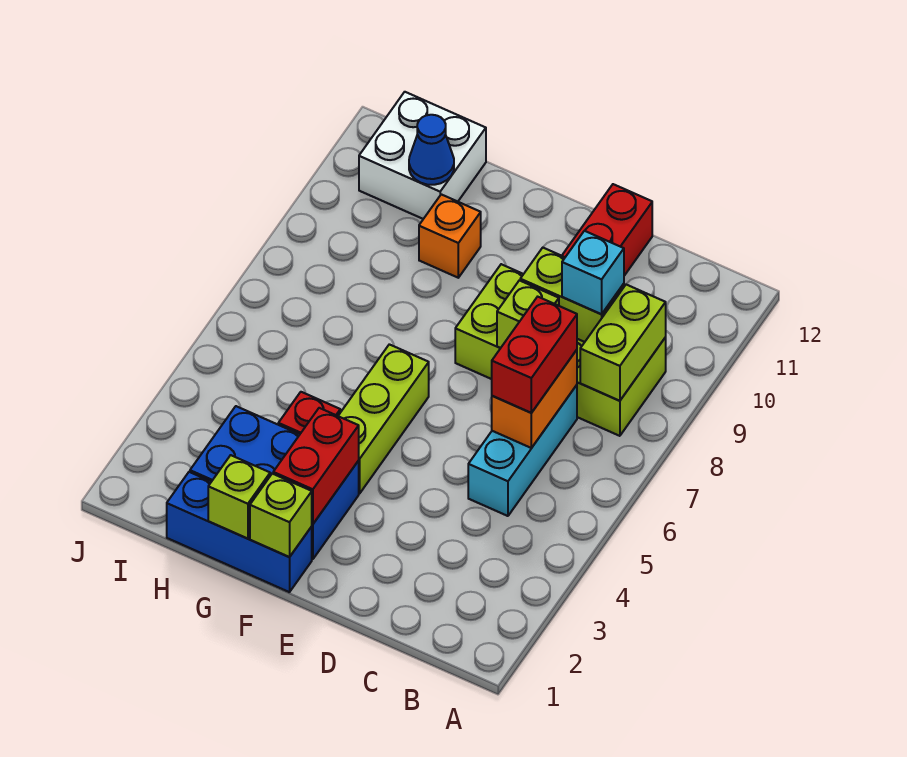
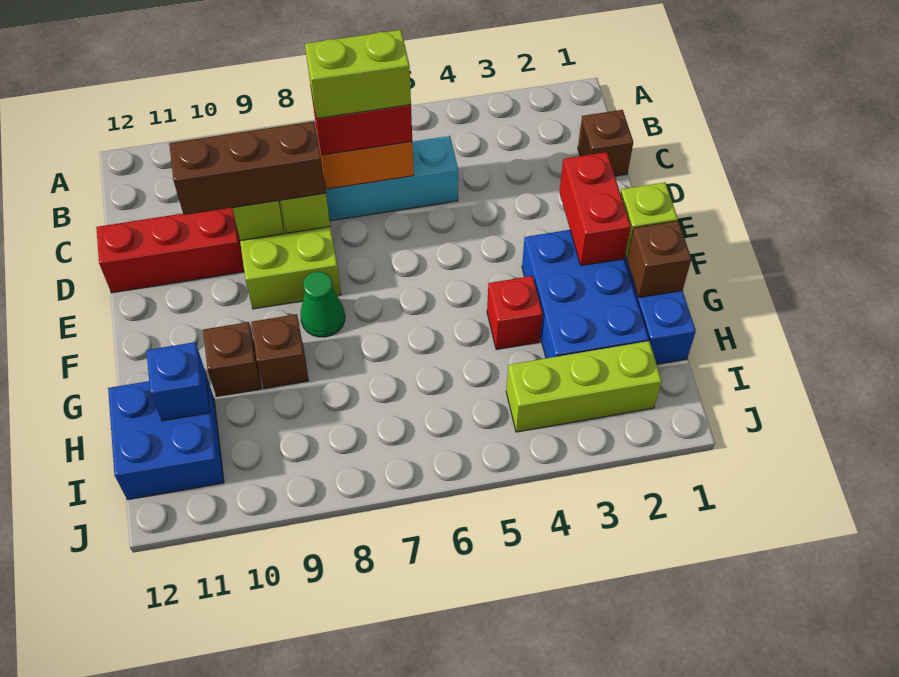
lime brick B8:B9 level 2 -> lime brick C6:C7 level 4
none -> brown brick C1 level 1
cyan brick C9 level 3 -> none
none -> brown brick D8:D10 level 3
red brick F2:F3 level 2 -> red brick E2:F2 level 2
lime brick F4:F6 level 1 -> lime brick I2:I4 level 1
none -> green cone F8 level 1
lime brick G1 level 2 -> brown brick G1 level 2
none -> brown brick G9 level 1
orange brick G10 level 1 -> brown brick G10 level 1
white brick H11:I12 level 1 -> blue brick H11:I12 level 1
blue cone H11 level 2 -> blue brick H11 level 2

